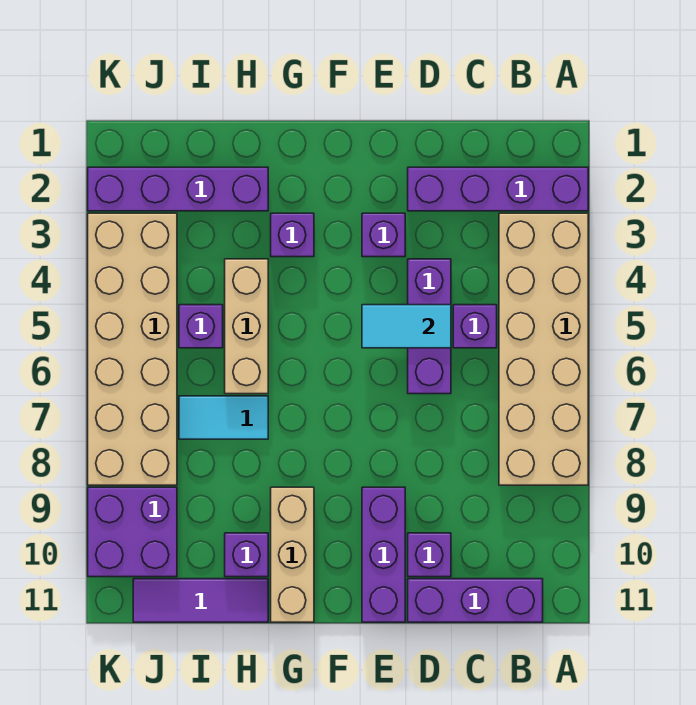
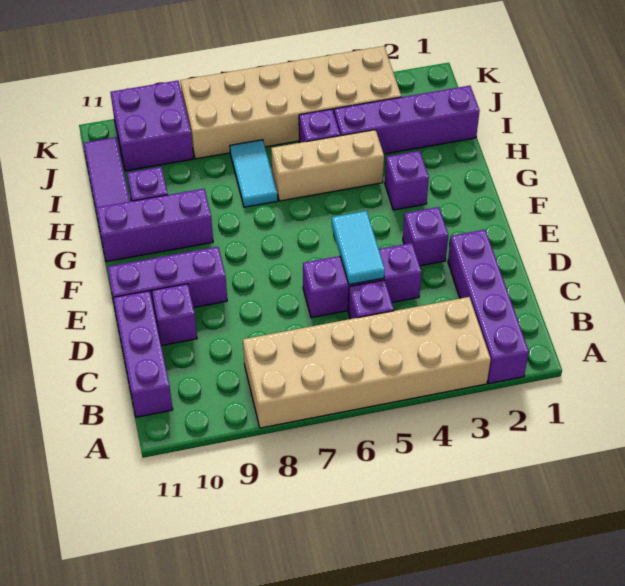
tan brick G9:G11 level 1 -> purple brick G9:G11 level 1
purple brick H2:K2 level 1 -> purple brick I1:I4 level 1

